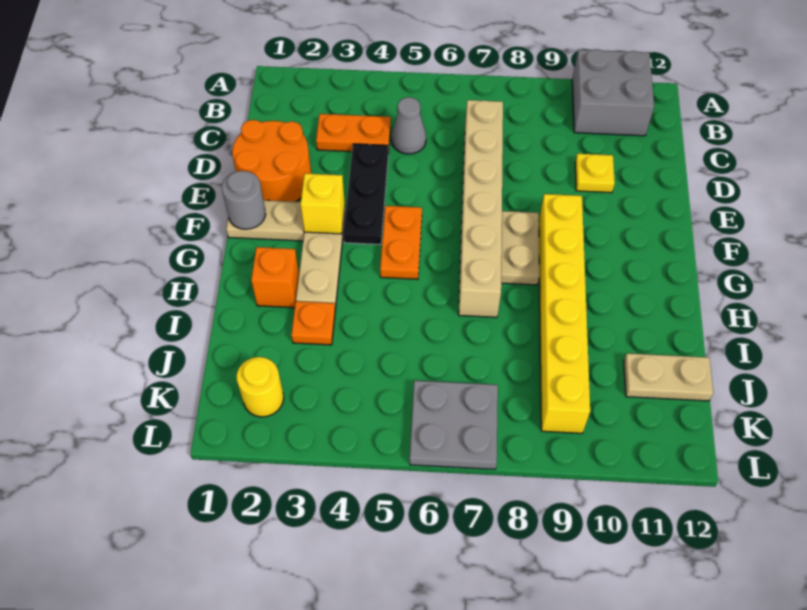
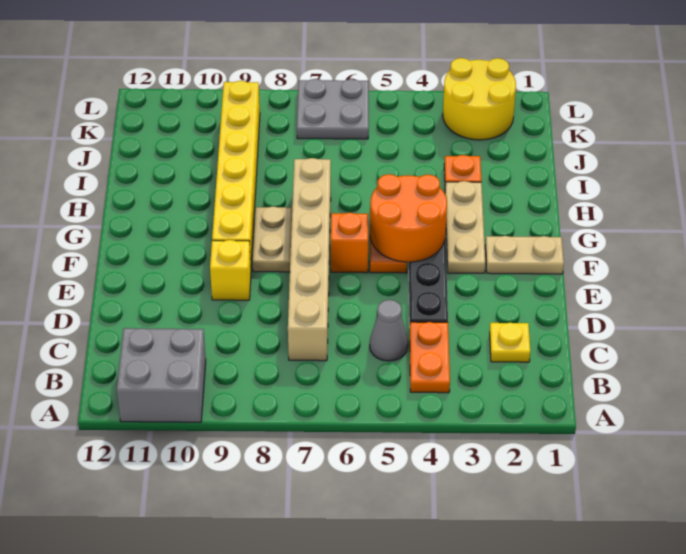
orange plate C3:C4 level 1 -> orange plate B4:C4 level 1
orange round brick D1:E2 level 1 -> orange round brick F4:G5 level 2
yellow plate D10 level 1 -> yellow plate C2 level 1
grey round brick F1 level 2 -> none
yellow brick F3 level 2 -> yellow brick E9 level 1
orange brick H2 level 1 -> orange brick F6 level 1
tan plate J11:J12 level 1 -> none
yellow round brick K2 level 1 -> yellow round brick K2:L3 level 1

